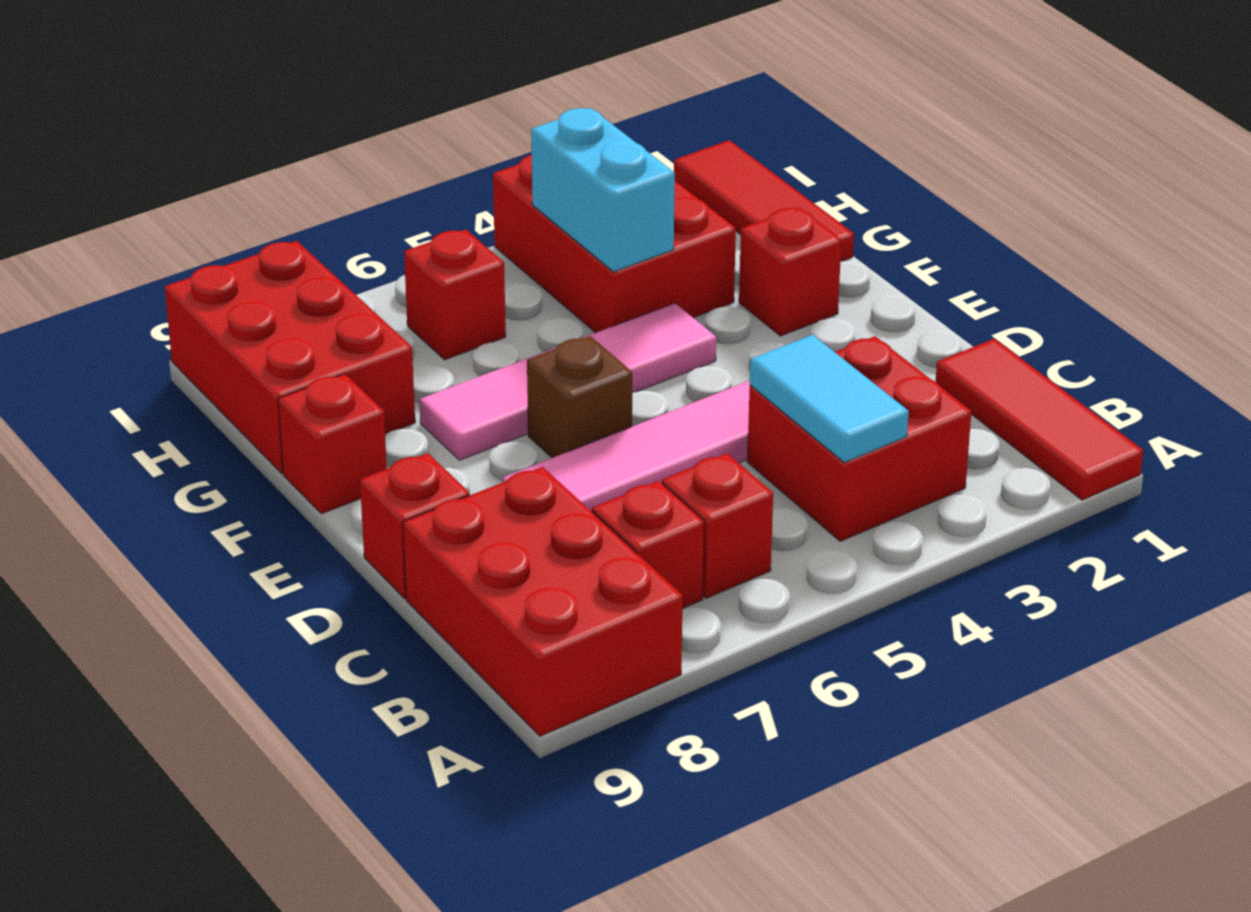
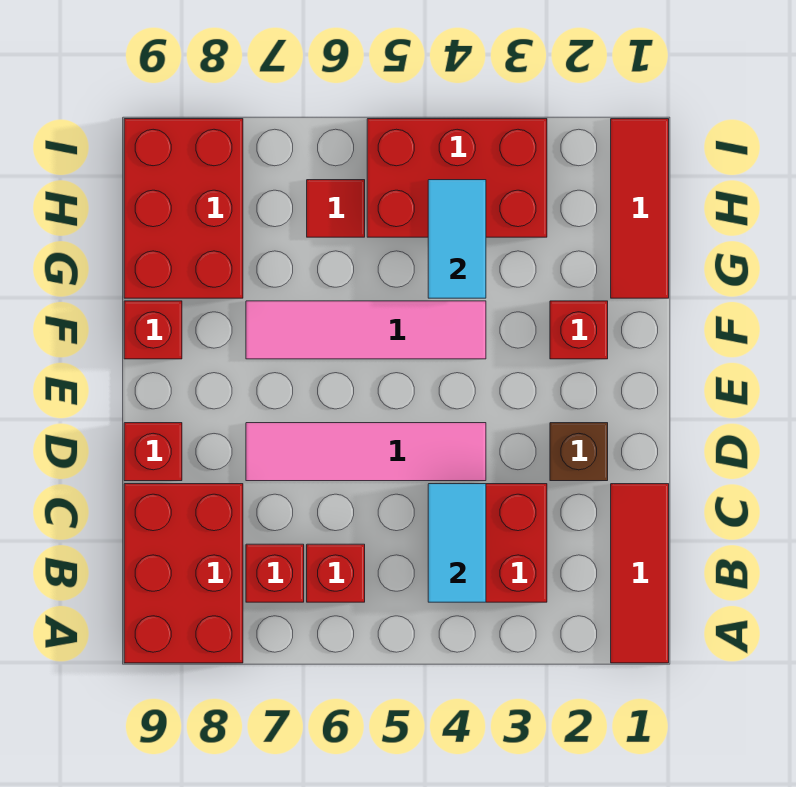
brown brick E6 level 1 -> brown brick D2 level 1
red brick G3:I4 level 1 -> red brick H3:I5 level 1
cyan brick G4:H4 level 2 -> cyan tile G4:H4 level 2
red brick H6 level 1 -> red tile H6 level 1

